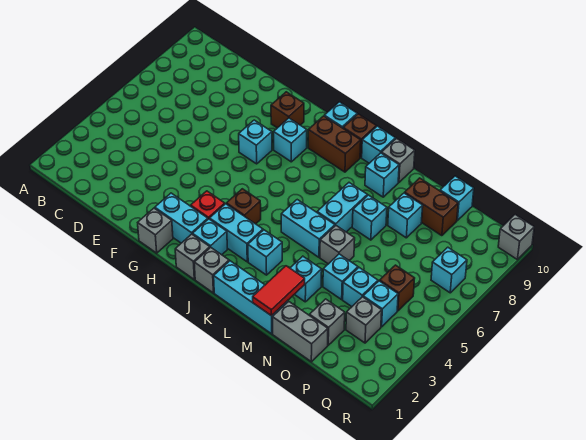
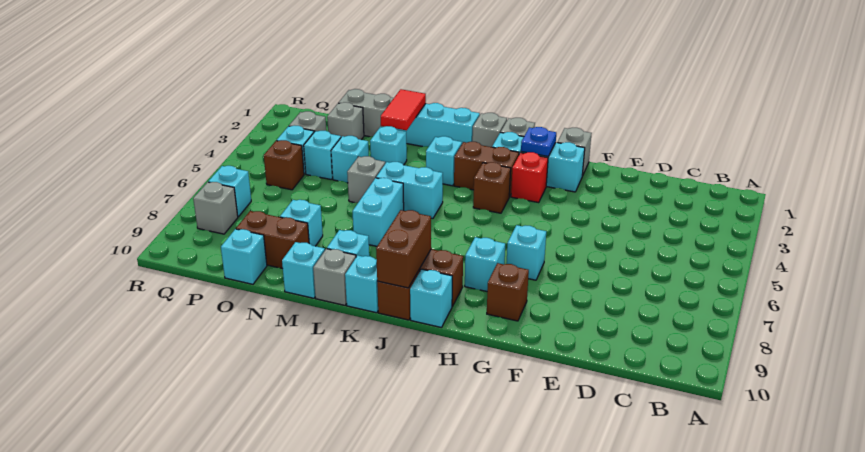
none -> blue plate H2 level 2
cyan brick I3:J3 level 1 -> brown brick I3:J3 level 1
none -> brown brick J9:J10 level 2
cyan brick M7 level 1 -> cyan brick M10 level 1
grey brick R10 level 1 -> grey brick Q8 level 1

